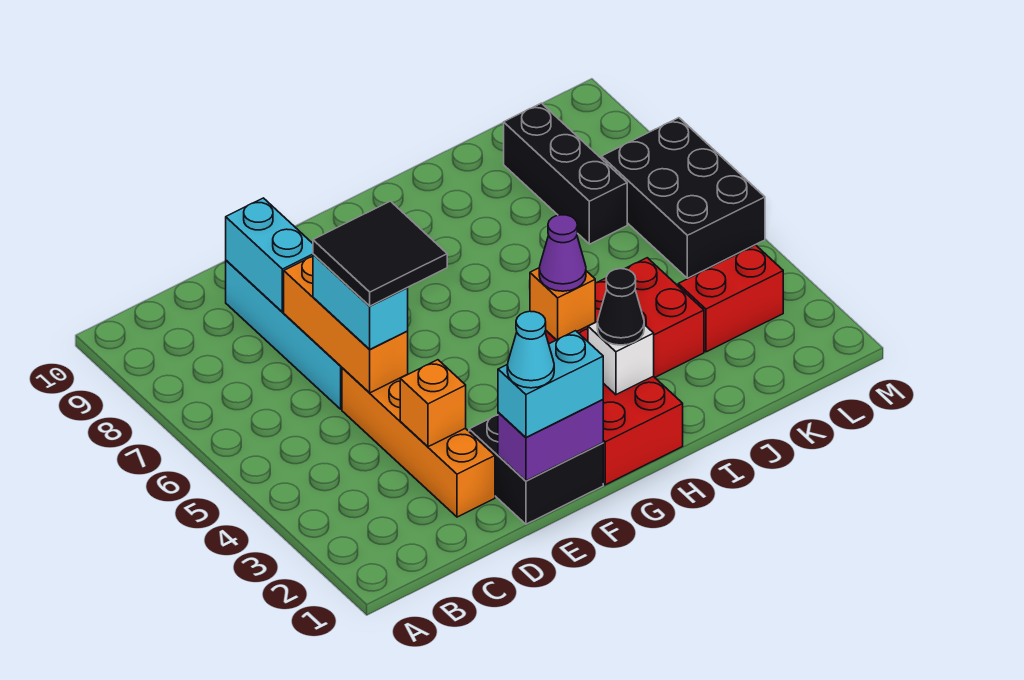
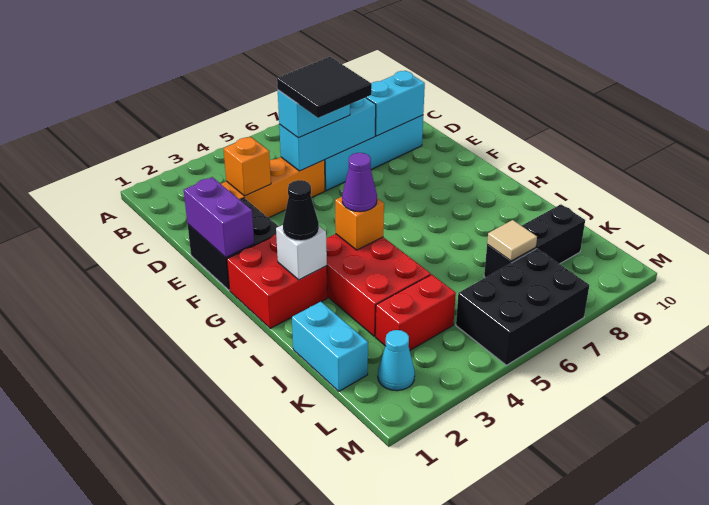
orange brick D5:D7 level 2 -> cyan brick D5:D7 level 2
cyan brick E1:F1 level 3 -> cyan brick J1:K1 level 1
cyan cone E1 level 4 -> cyan cone L2 level 1
red brick K3:L3 level 1 -> red brick K3:K4 level 1
none -> tan tile K7 level 2

